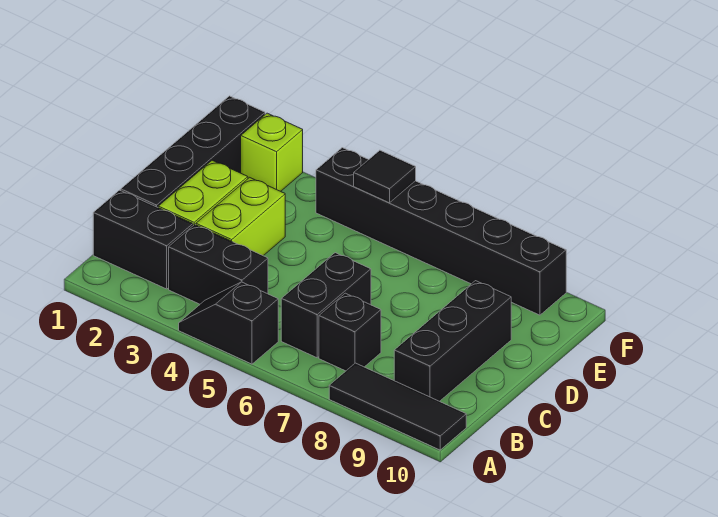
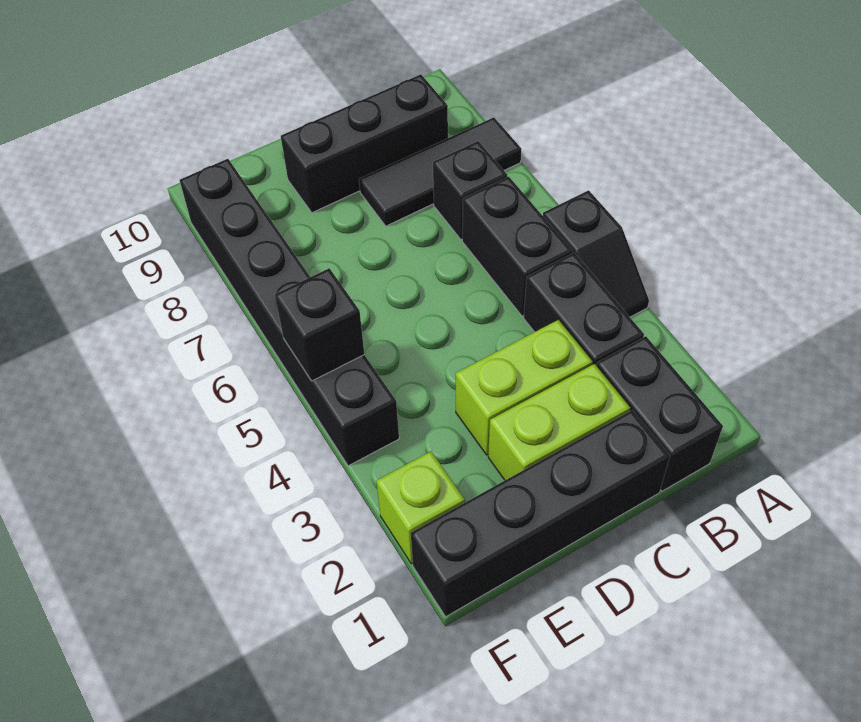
black tile A8:A10 level 1 -> black tile A8:C8 level 1
black brick B6:C6 level 1 -> black brick B5:B6 level 1
black tile F5 level 2 -> black brick F5 level 2

